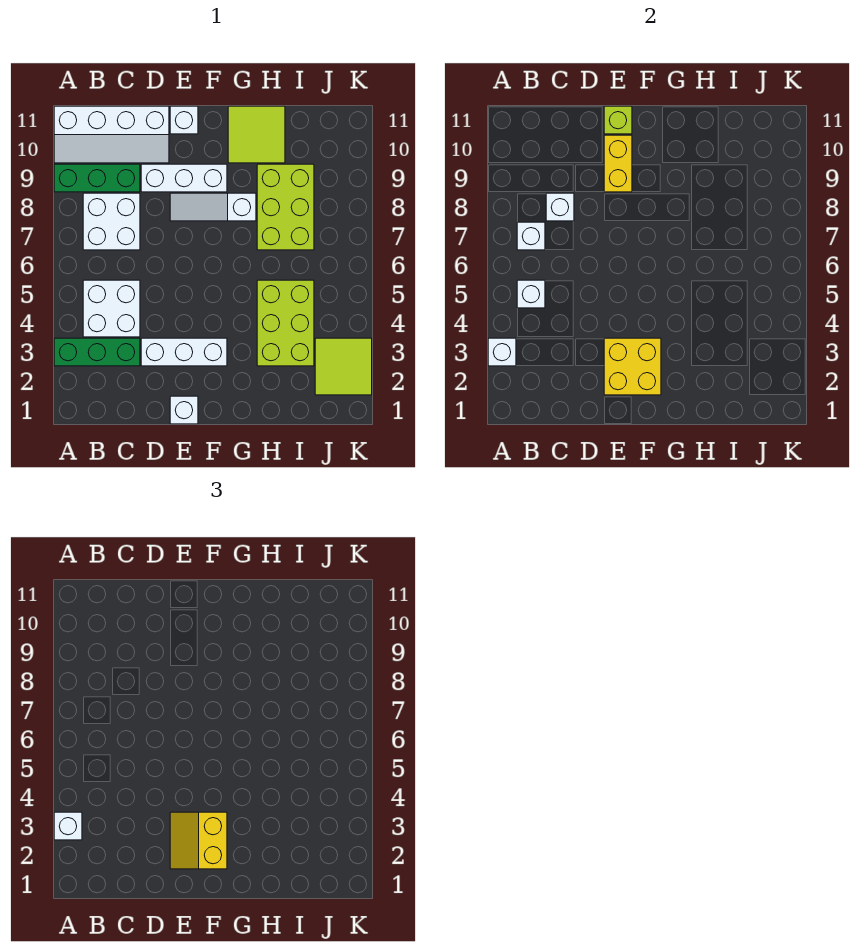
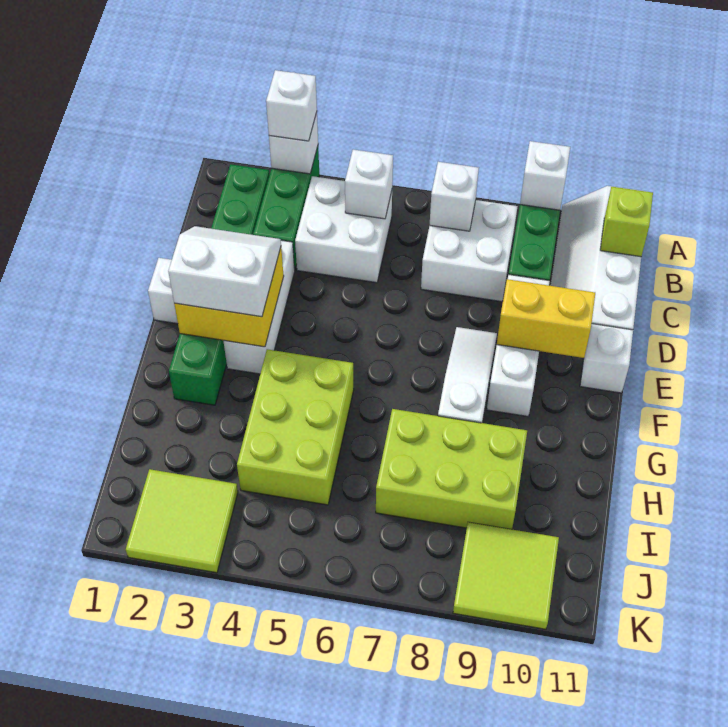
none -> green brick B2:G2 level 1
white brick C8 level 2 -> white brick A9 level 2
yellow slope E2:F3 level 3 top F -> white slope E2:F3 level 3 top F
lime brick E11 level 2 -> lime brick B11 level 2
lime tile G10:H11 level 1 -> lime tile J9:K10 level 1
lime brick H3:I5 level 1 -> lime brick G4:I5 level 1

